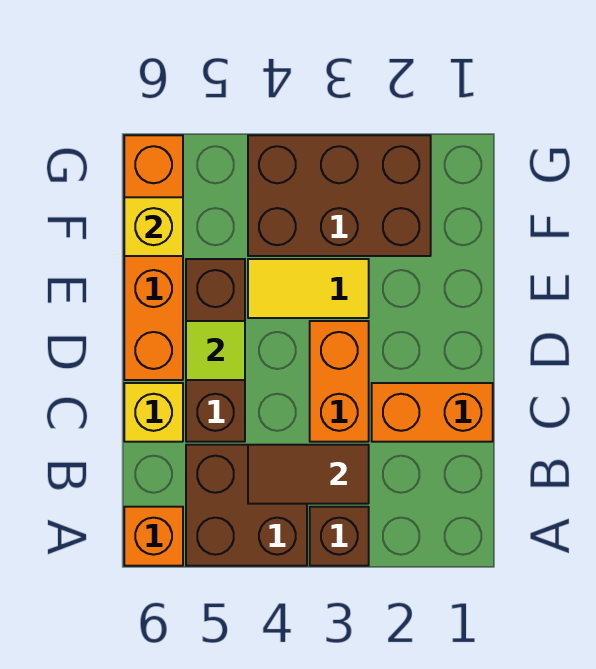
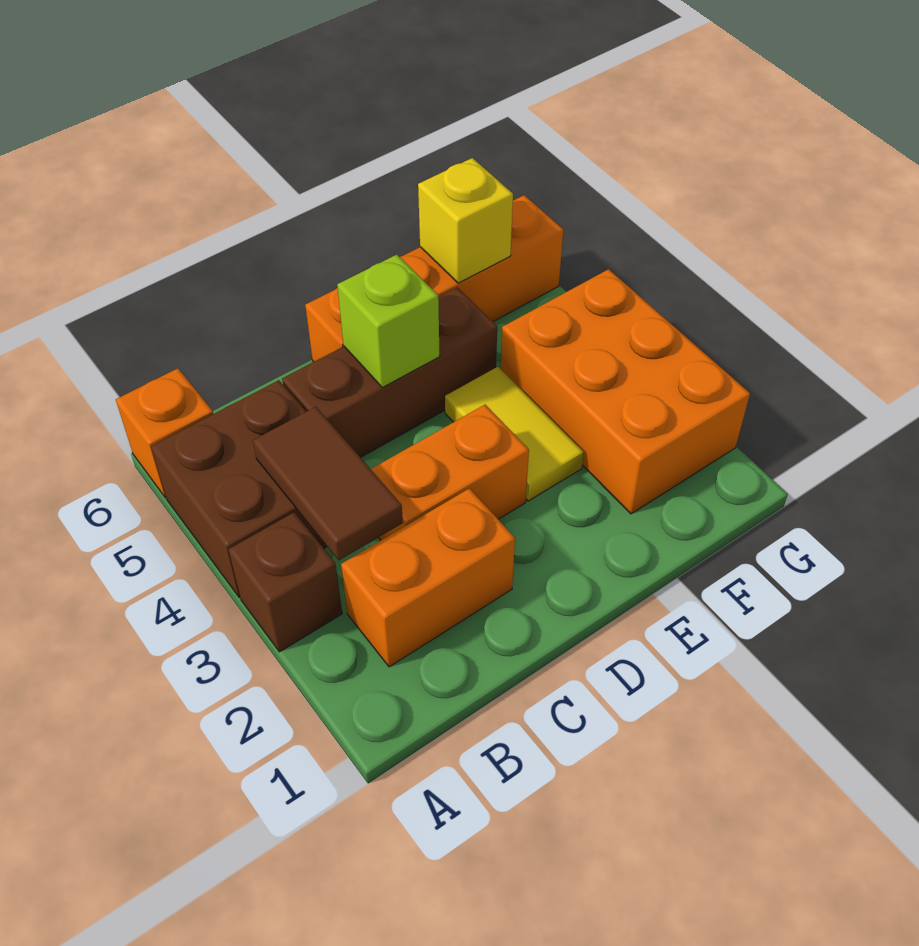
orange brick C1:C2 level 1 -> orange brick B2:C2 level 1
yellow brick C6 level 1 -> none
lime tile D5 level 2 -> lime brick D5 level 2
brown brick F2:G4 level 1 -> orange brick F2:G4 level 1

